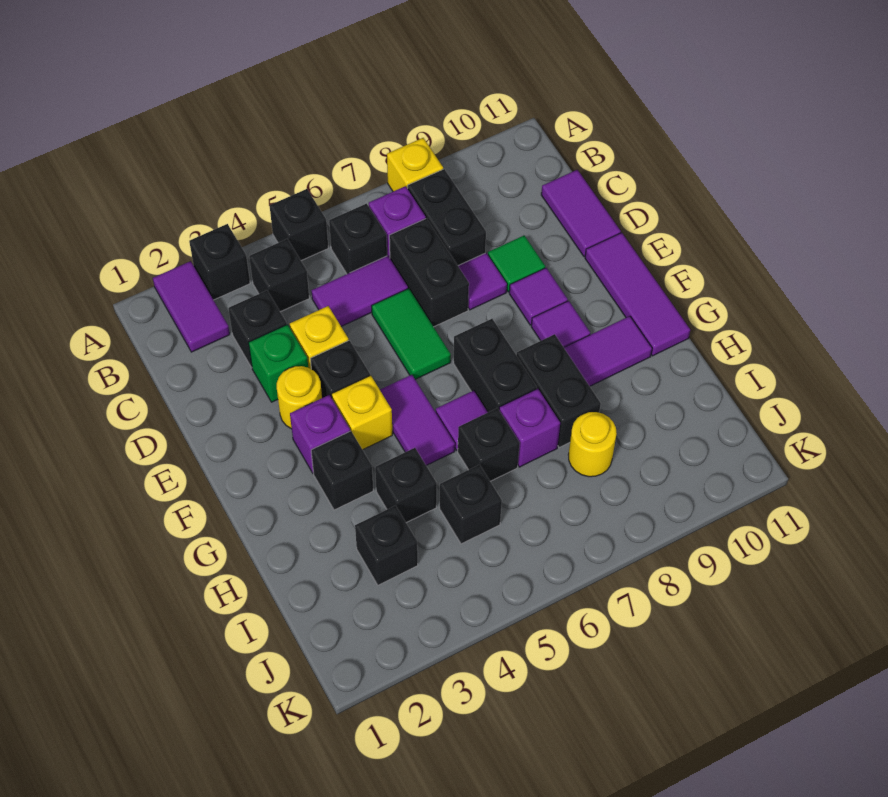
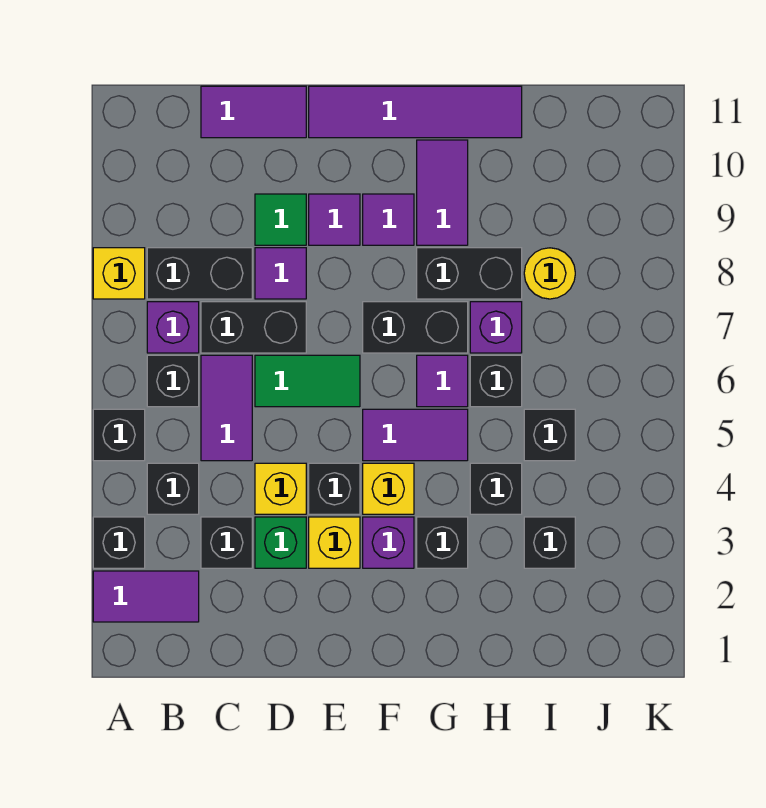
yellow round brick E3 level 1 -> yellow brick E3 level 1
purple tile E11:G11 level 1 -> purple tile E11:H11 level 1

